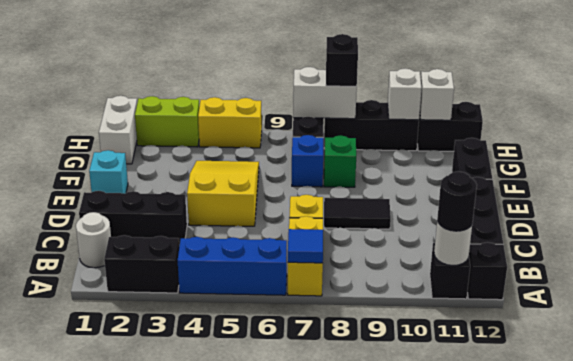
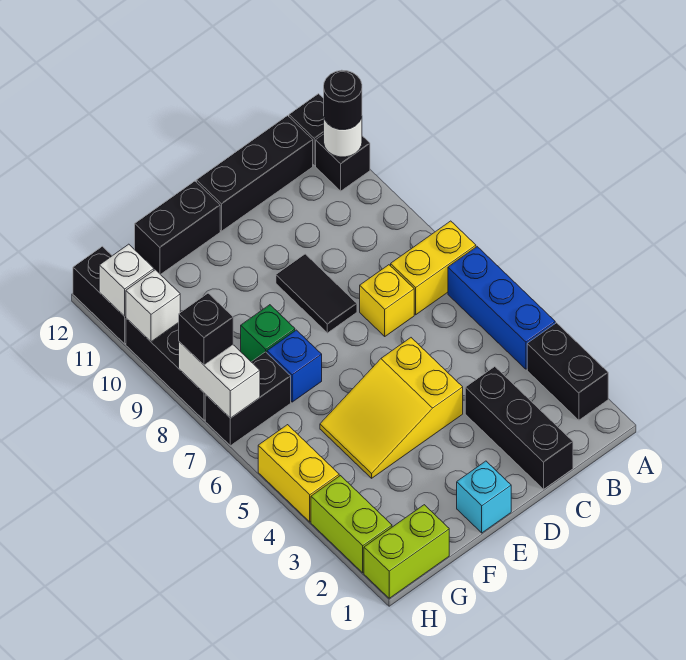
blue tile A7 level 2 -> none
white round brick B1 level 1 -> none
white brick G1:H1 level 1 -> lime brick G1:H1 level 1

